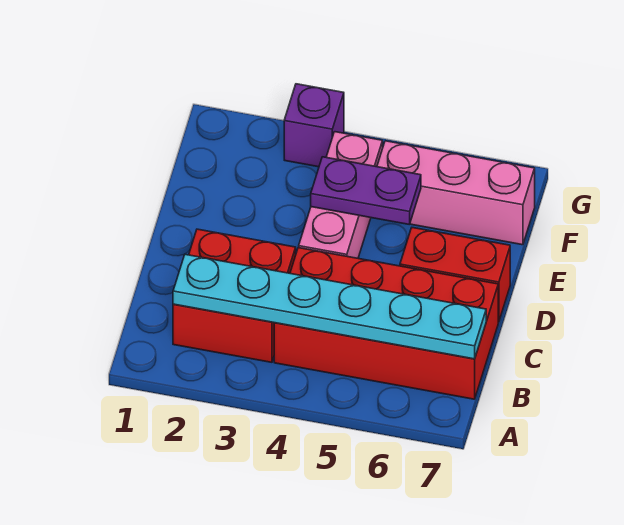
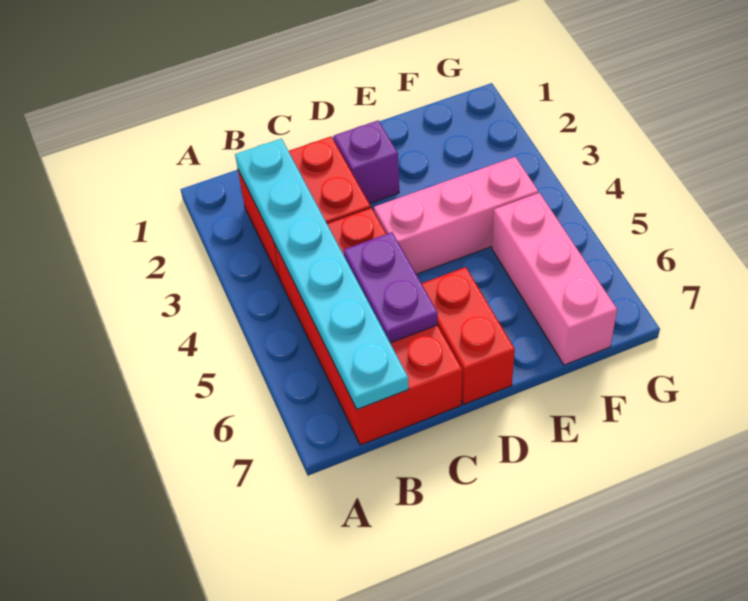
purple plate E4:E5 level 2 -> purple plate C5:C6 level 2
purple brick G3 level 1 -> purple brick D2 level 1

